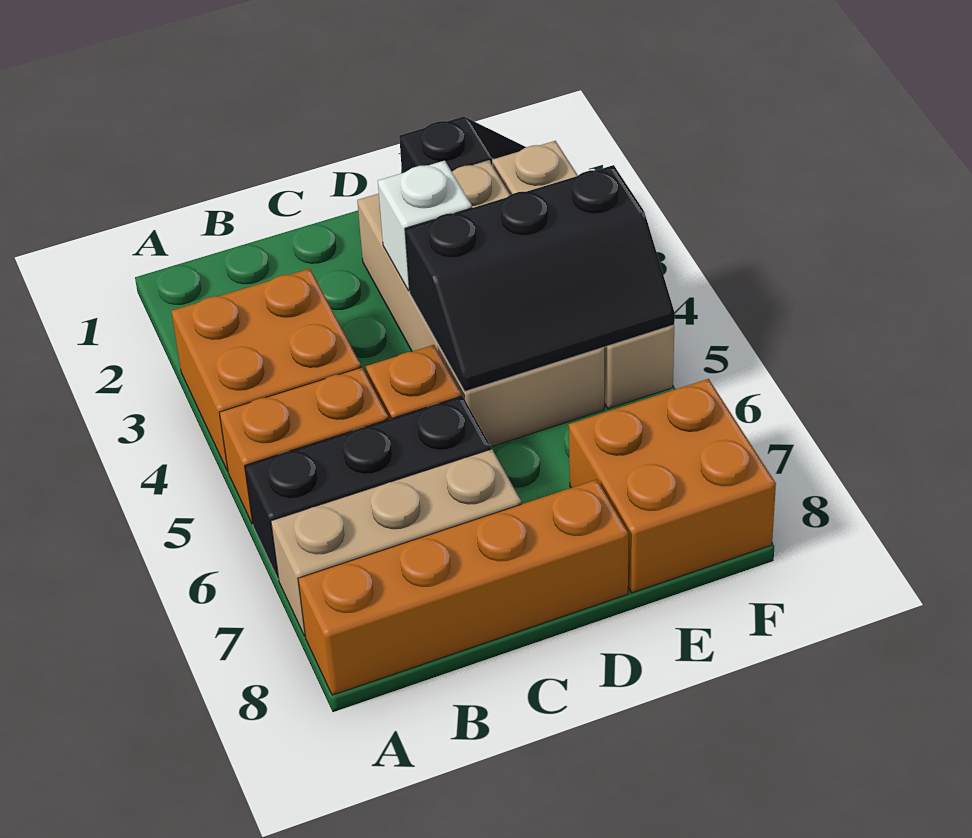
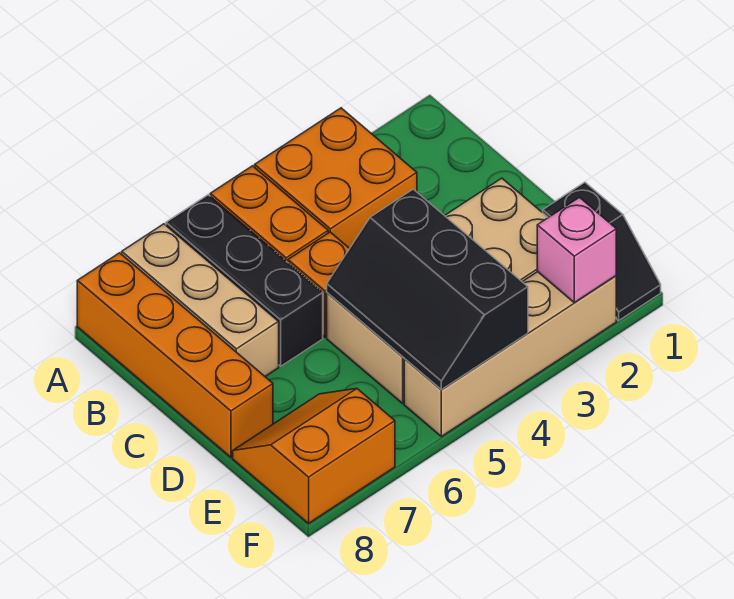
white brick D3 level 2 -> none
orange brick E7:F8 level 1 -> orange slope E7:F8 level 1 top F
none -> pink brick F2 level 2

